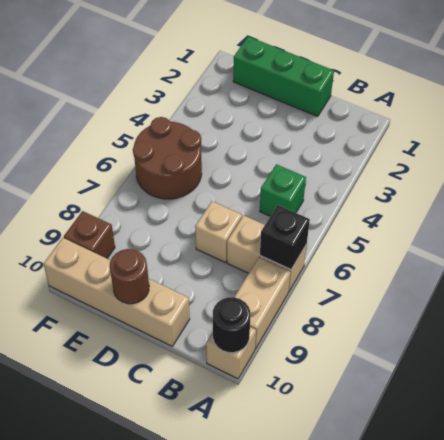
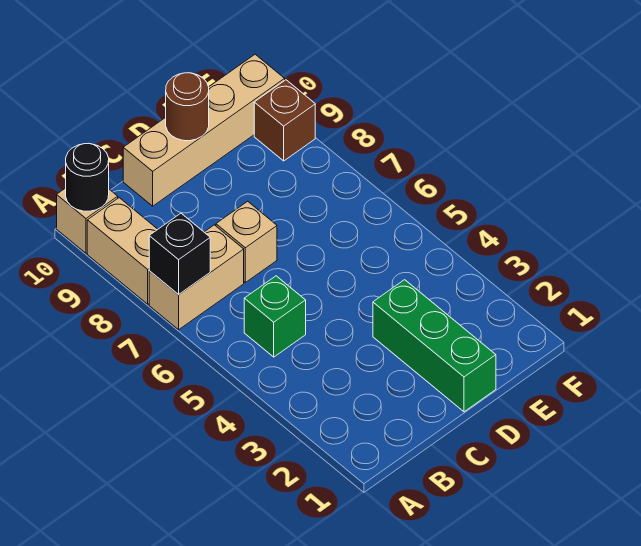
green brick C1:E1 level 1 -> green brick D1:D3 level 1
brown round brick E5:F6 level 1 -> none

